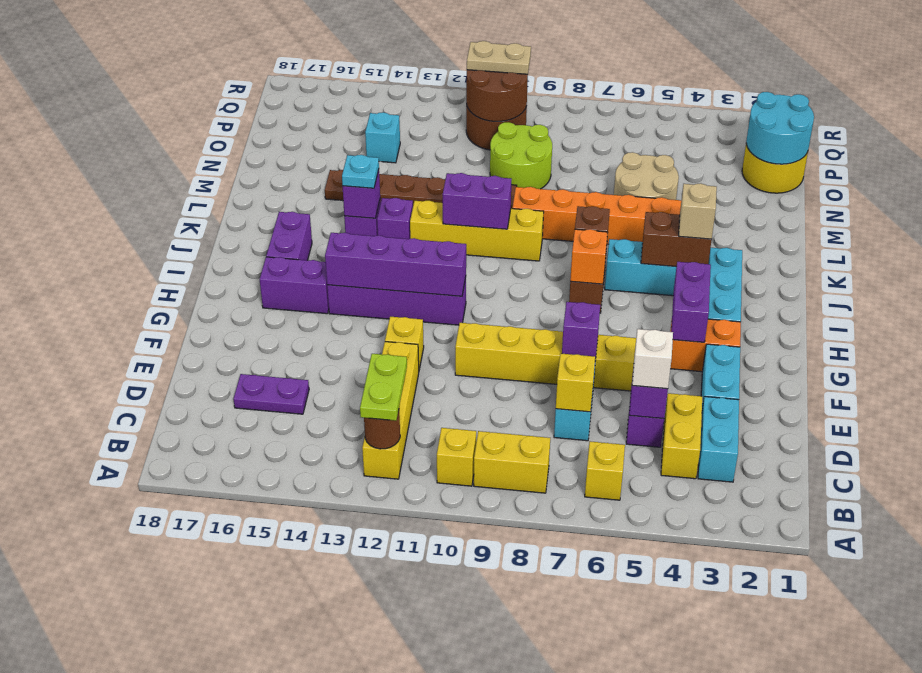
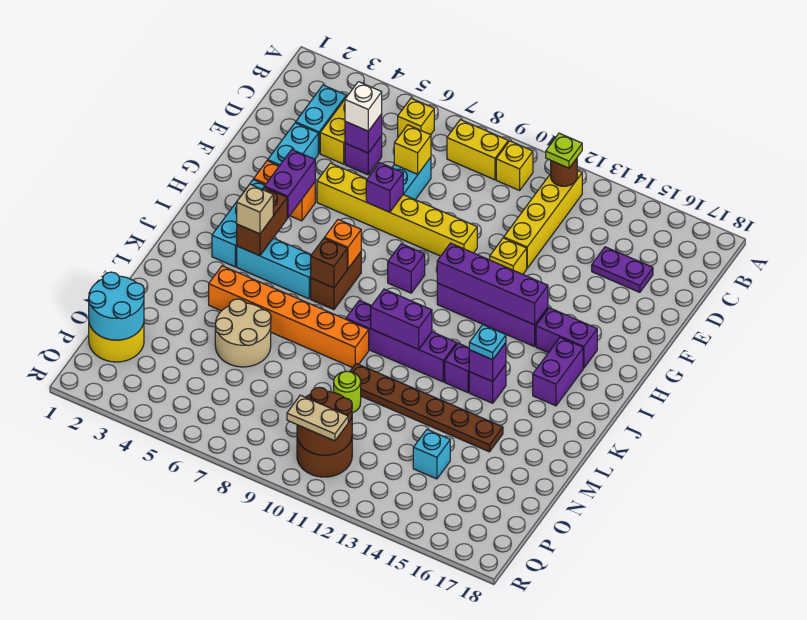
lime plate B12:C12 level 3 -> lime plate B12 level 3
none -> purple brick H9 level 1
brown brick J4:J5 level 2 -> brown brick I4:J4 level 2
yellow brick K9:K12 level 1 -> purple brick K9:K12 level 1
lime round brick N9:O10 level 1 -> lime round brick N10 level 1

